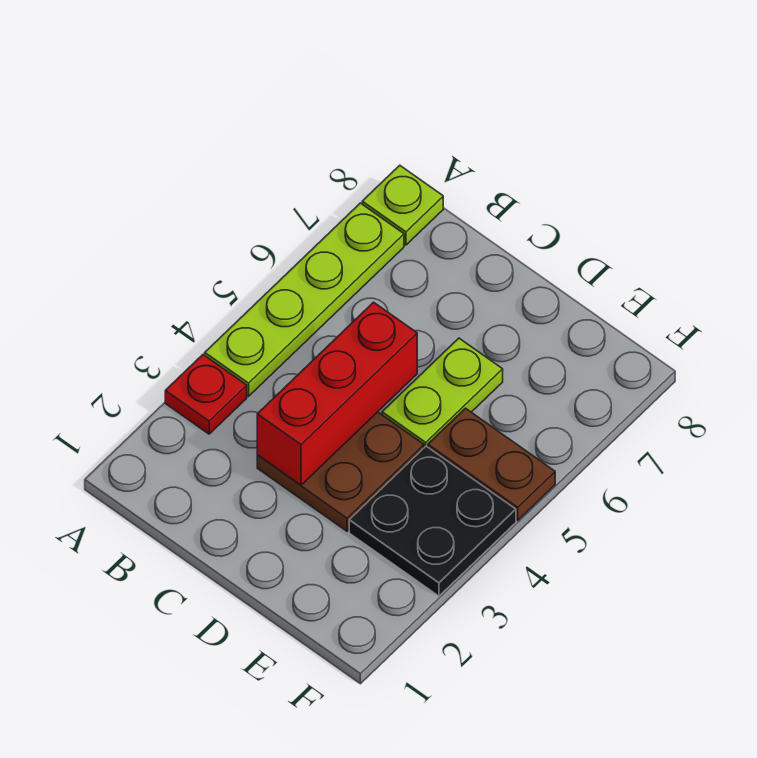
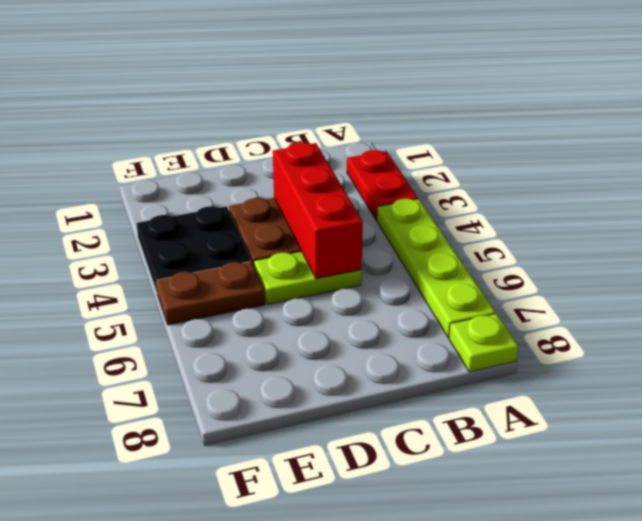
red plate A3 level 1 -> red plate A2:A3 level 1
lime plate D5:D6 level 1 -> lime plate C5:D5 level 1

